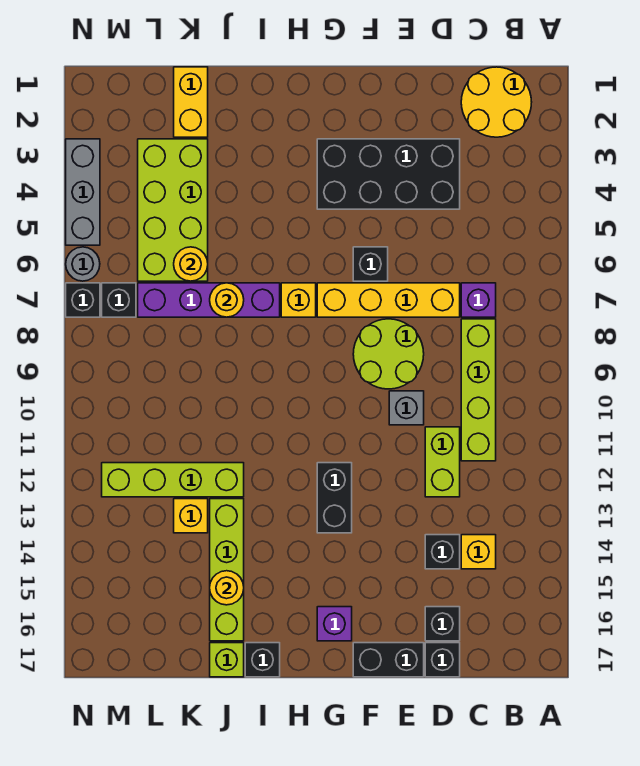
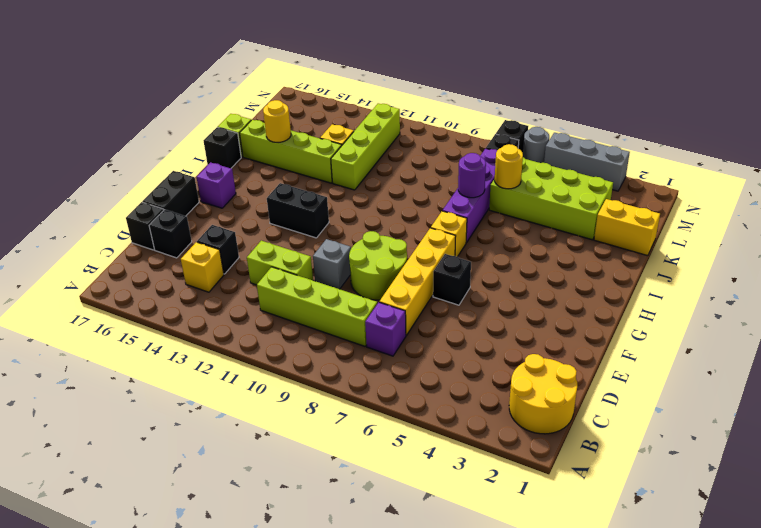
black brick D3:G4 level 1 -> none
yellow round brick J7 level 2 -> purple round brick J7 level 2

